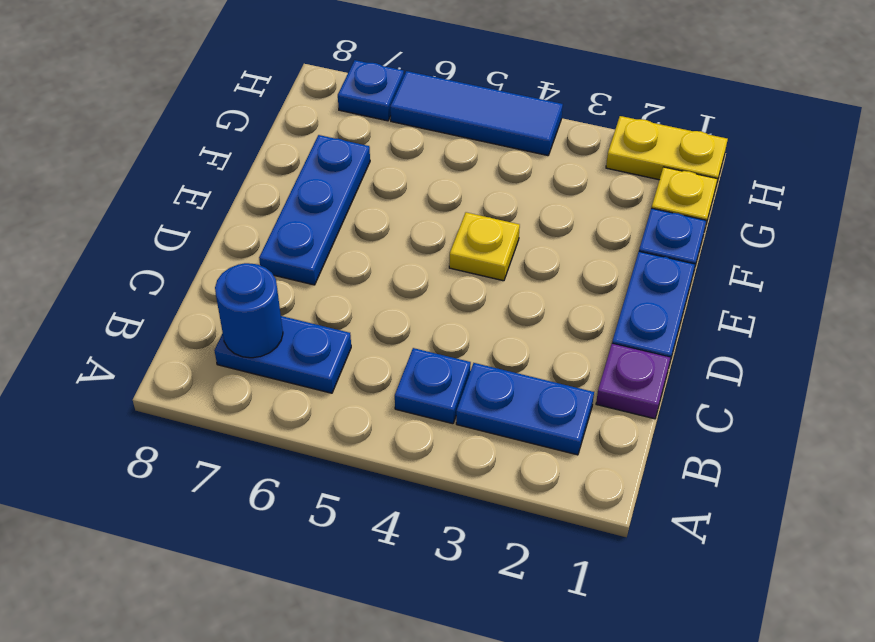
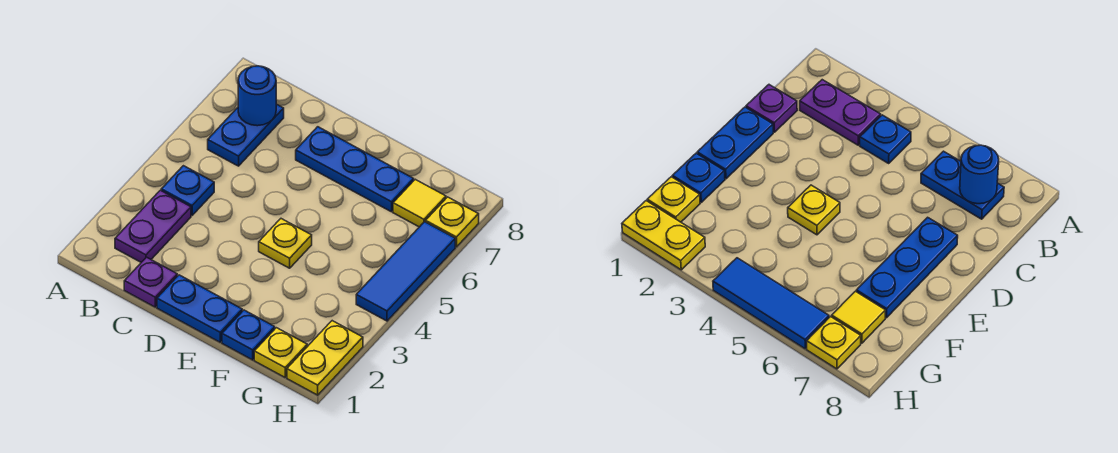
blue plate B2:B3 level 1 -> purple plate B2:B3 level 1
none -> yellow tile G7 level 1
blue plate H7 level 1 -> yellow plate H7 level 1

